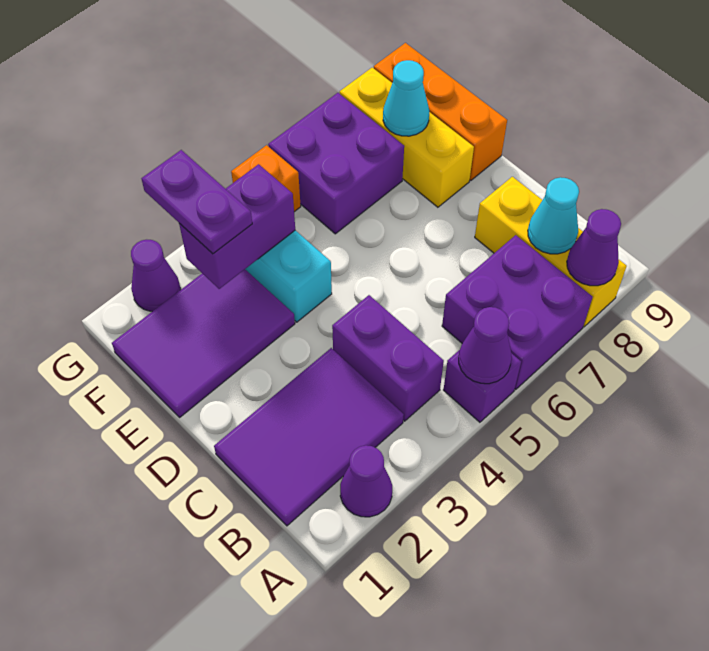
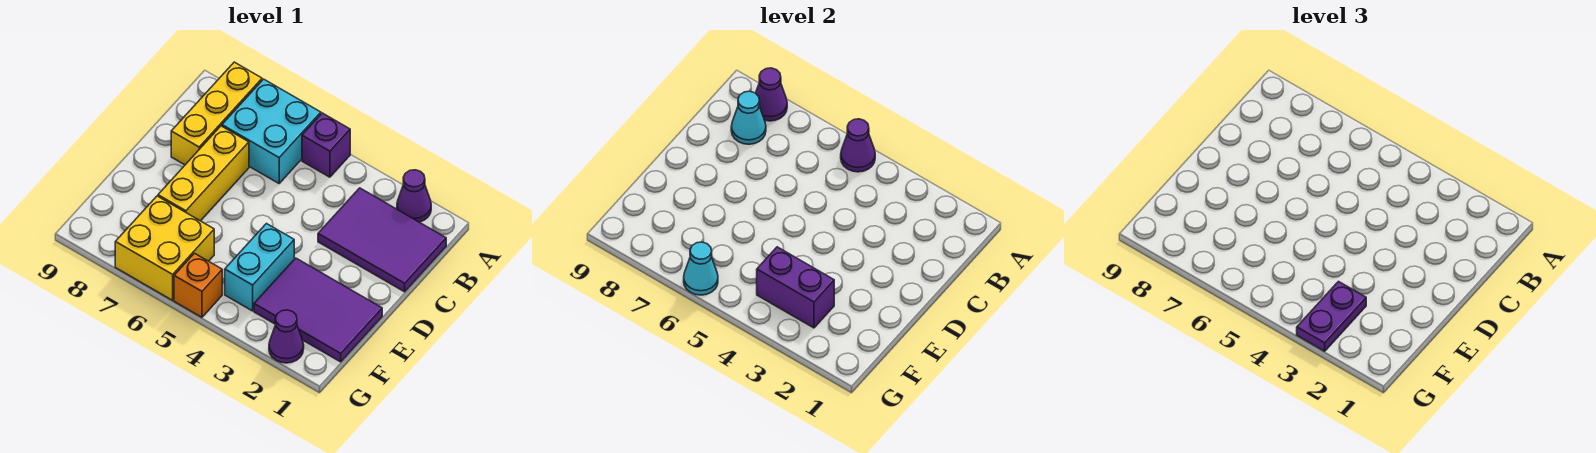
purple brick A6:B7 level 1 -> cyan brick A6:B7 level 1
purple brick B4:C4 level 1 -> none
yellow brick E8:G8 level 1 -> yellow brick C7:E7 level 1
orange brick E9:G9 level 1 -> none
purple brick F6:G7 level 1 -> yellow brick F6:G7 level 1
cyan cone F8 level 2 -> cyan cone G6 level 2

